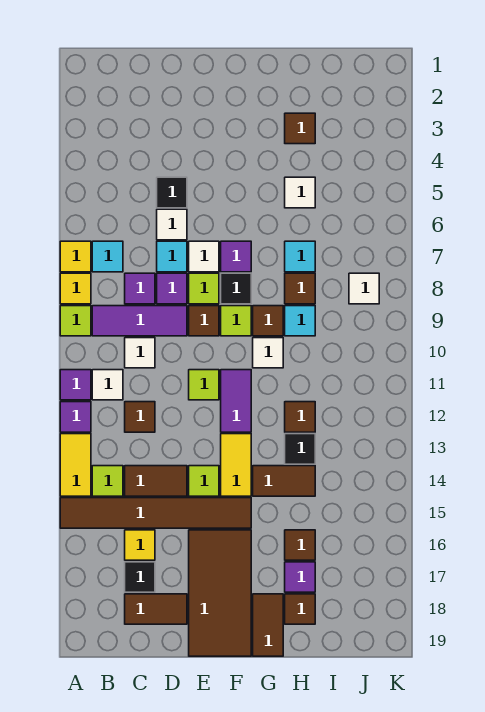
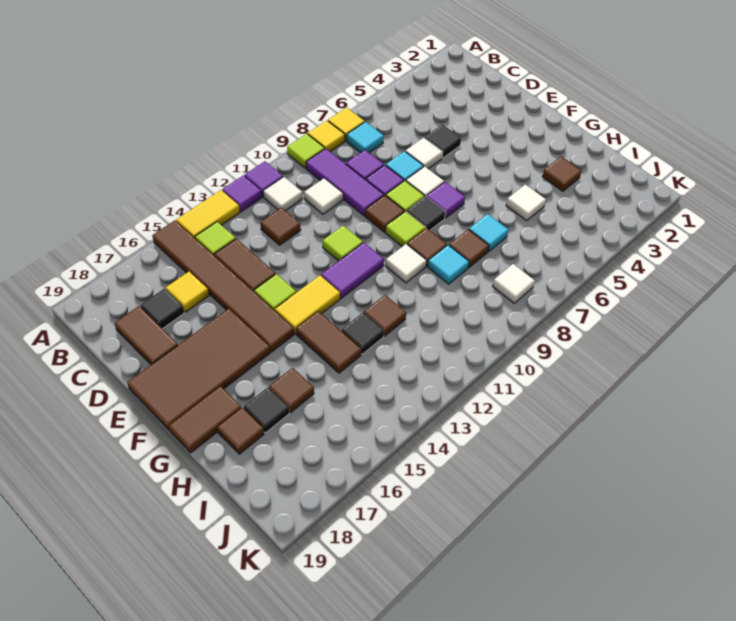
purple tile H17 level 1 -> black tile H17 level 1

